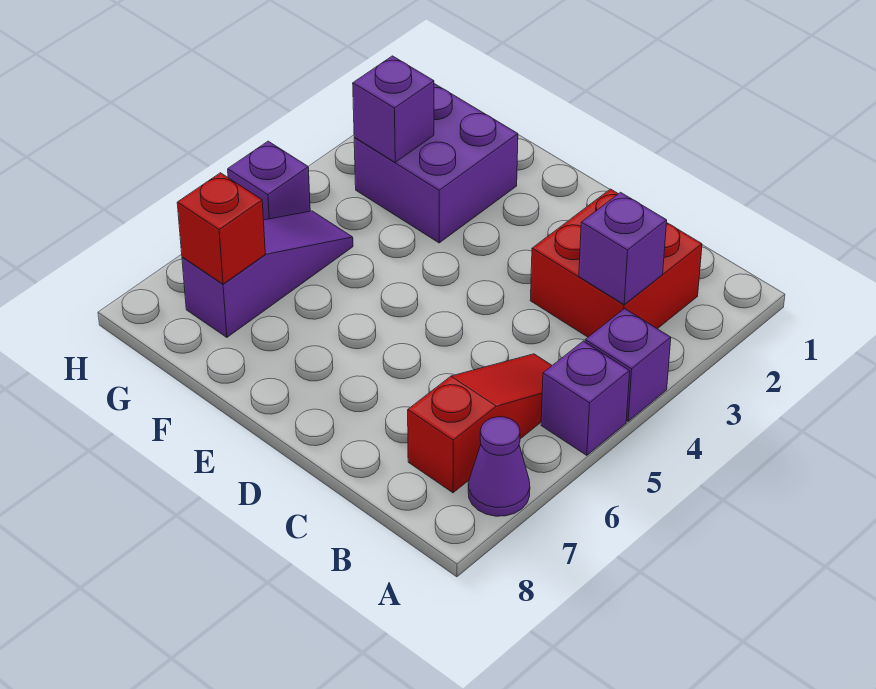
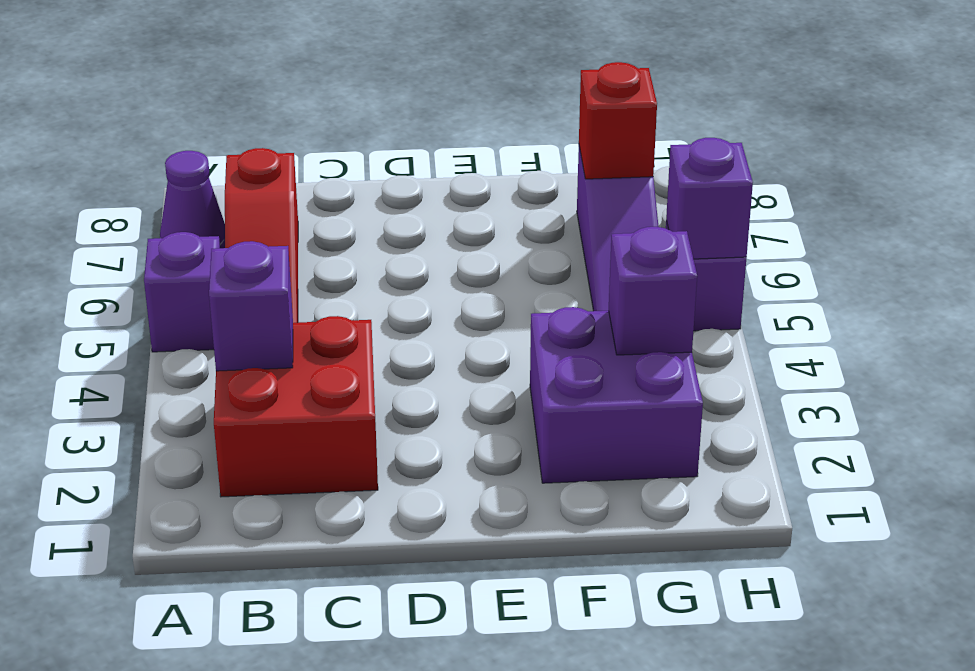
purple brick A4 level 1 -> purple brick H5 level 2

